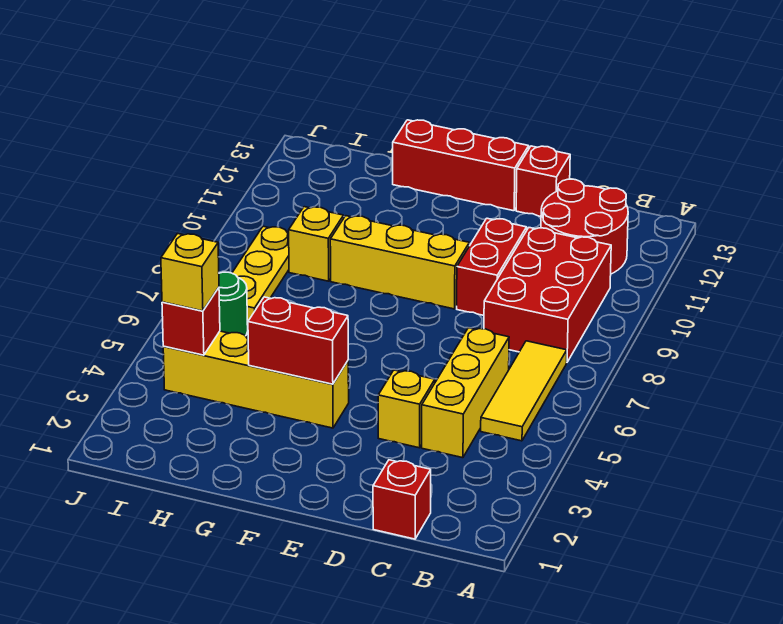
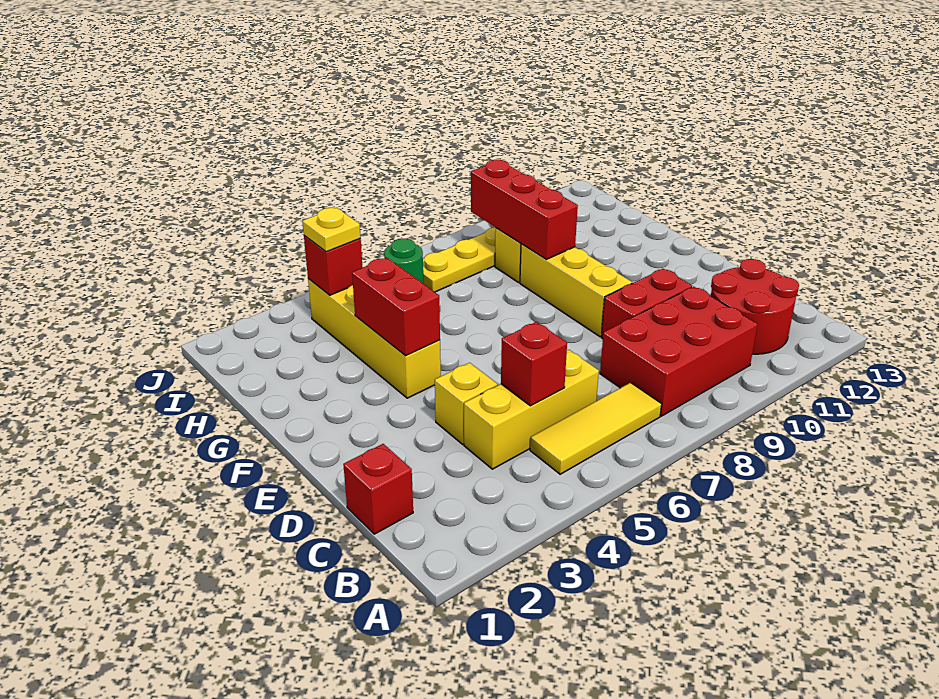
red brick D13 level 1 -> red brick C5 level 2
red brick E13:G13 level 1 -> red brick G9:I9 level 2
yellow brick I4 level 3 -> yellow plate I4 level 3

